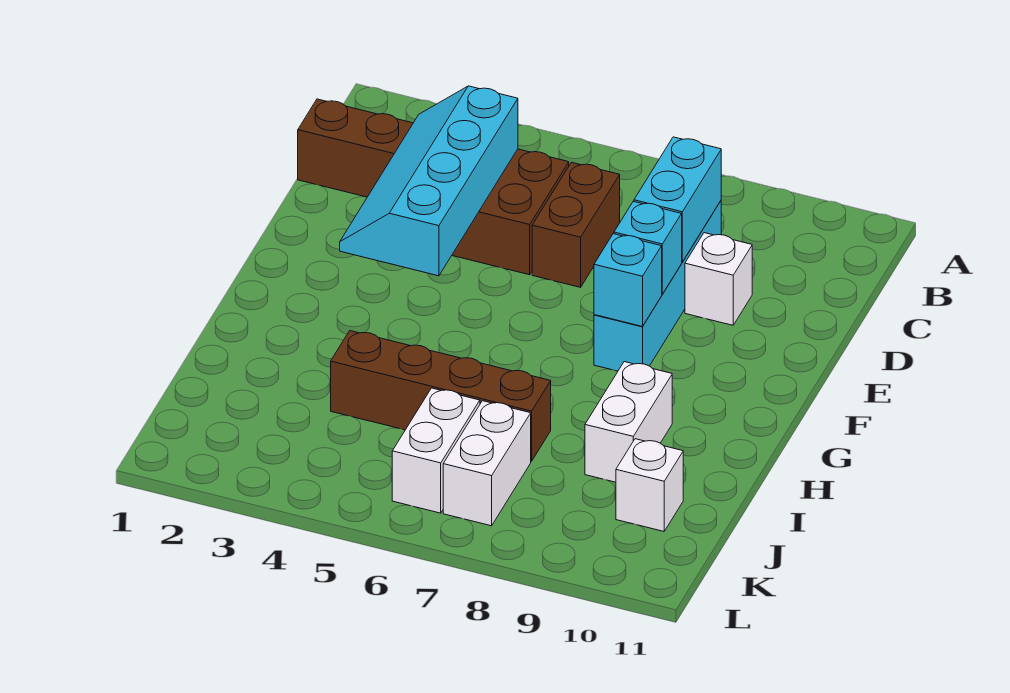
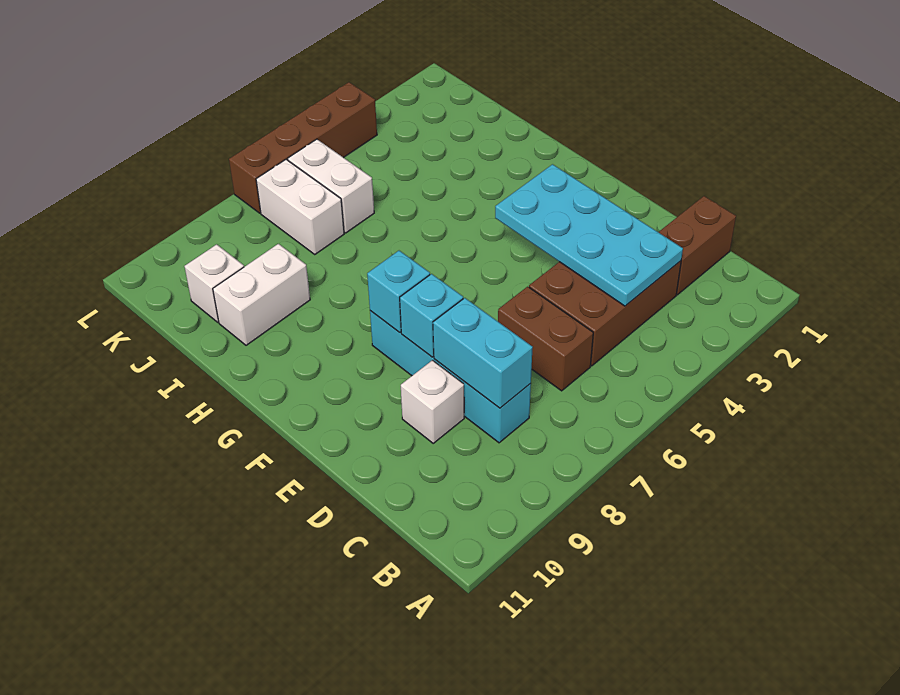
cyan slope C3:F4 level 2 top 4 -> cyan plate C3:F4 level 2
white brick H9:I9 level 1 -> white brick I9:I10 level 1
brown brick I4:I7 level 1 -> brown brick L4:L7 level 1

